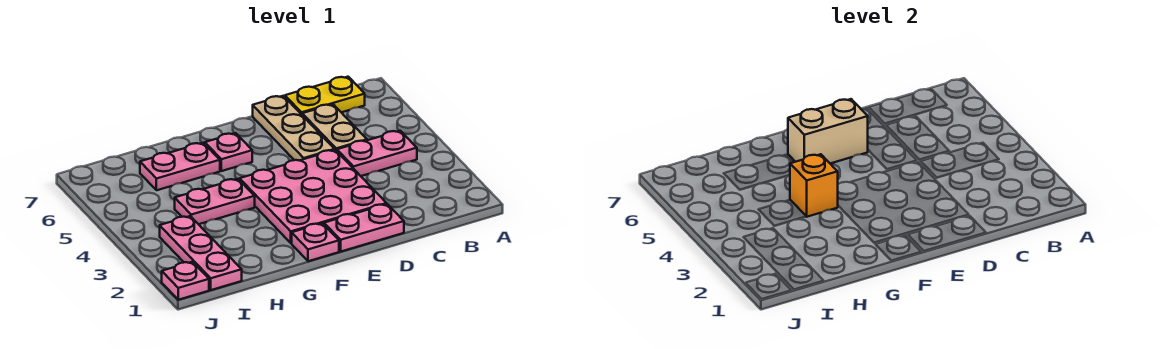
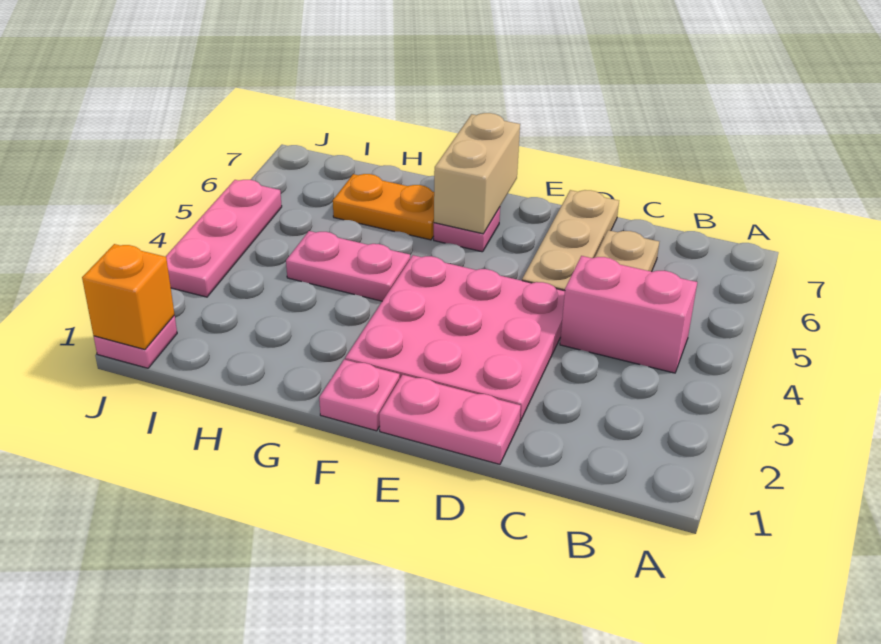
pink plate B4:C4 level 1 -> pink brick B4:C4 level 1
yellow plate B7:C7 level 1 -> none
tan brick E6:F6 level 2 -> tan brick F6:F7 level 2
orange brick G4 level 2 -> orange brick J1 level 2
pink plate G6:H6 level 1 -> orange plate G6:H6 level 1
pink plate I1:I3 level 1 -> pink plate J3:J5 level 1

